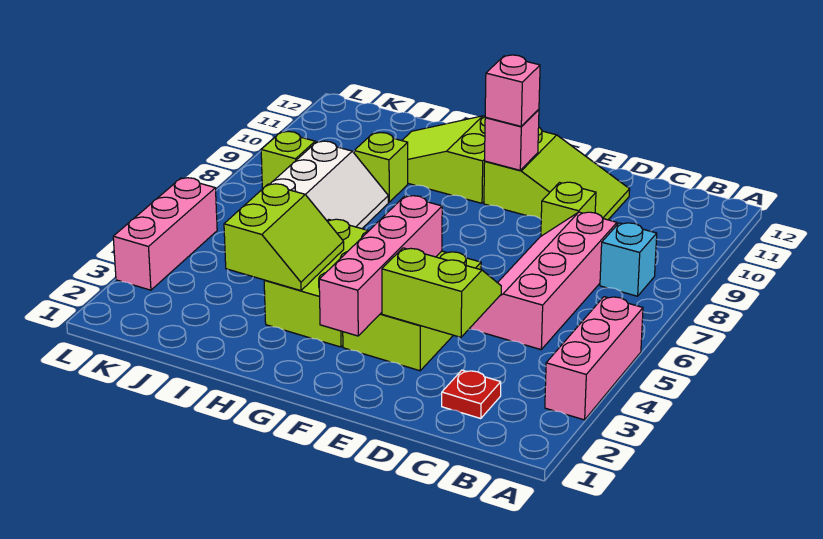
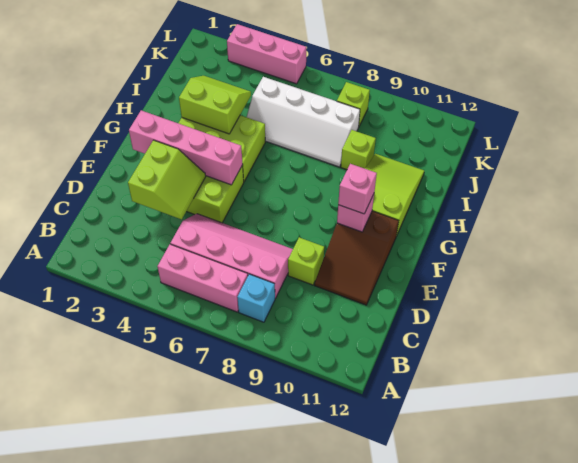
pink brick A3:A5 level 1 -> pink brick B5:B7 level 1
red plate C2 level 1 -> none
lime slope D10:F11 level 1 top F -> brown slope D10:F11 level 1 top F
lime slope H3:I4 level 2 top I -> lime slope H3:I4 level 2 top H

